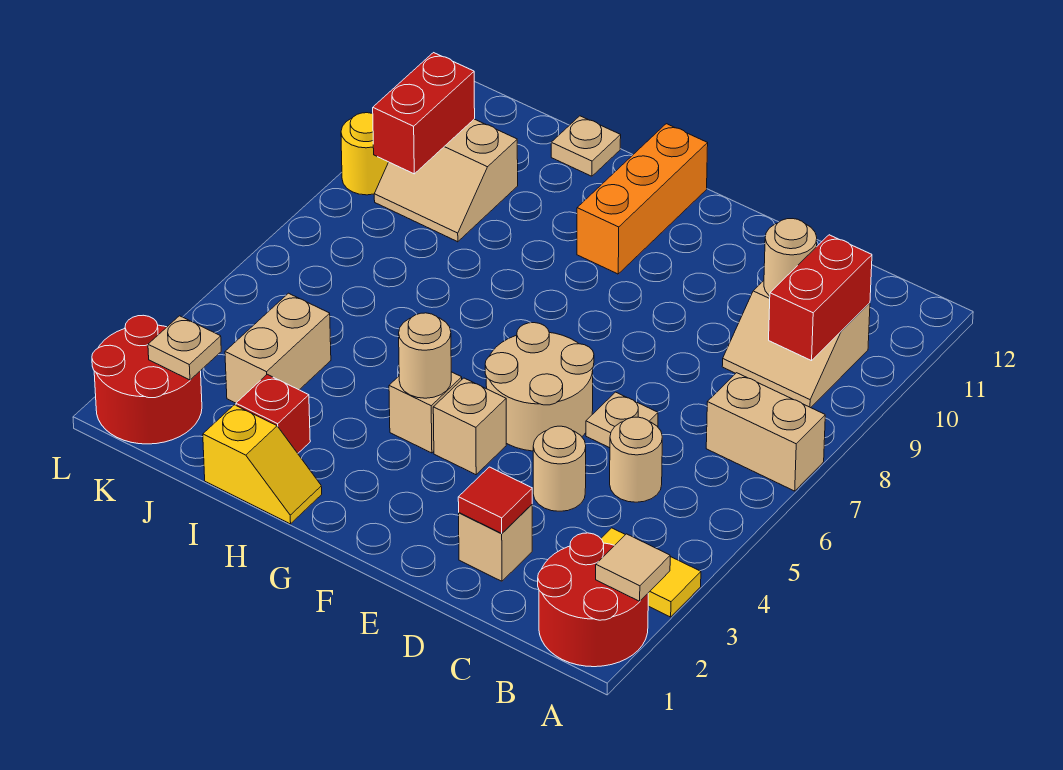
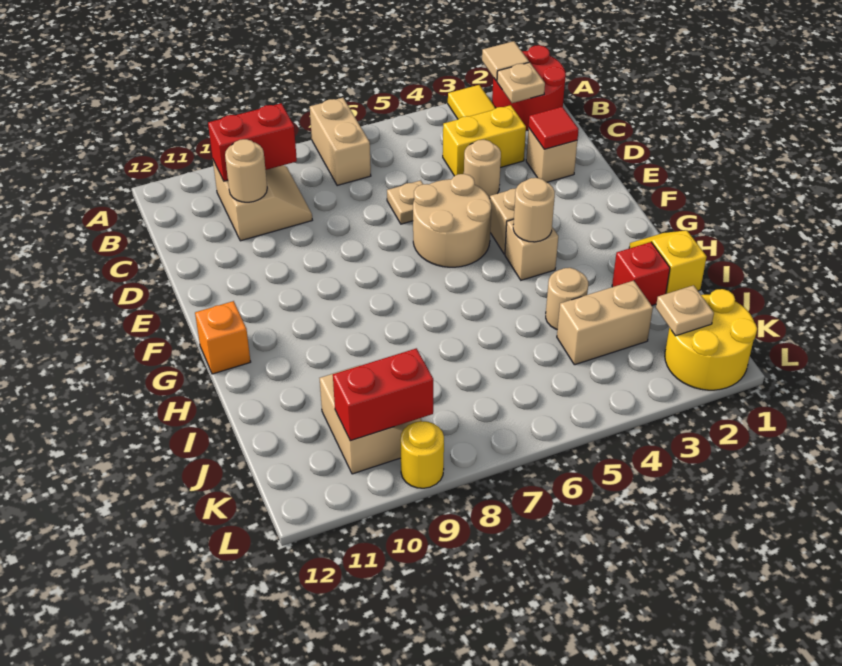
none -> yellow brick C3:C4 level 1
tan round brick C5 level 1 -> tan round brick I4 level 1
orange brick G10:G12 level 1 -> orange brick G12 level 1
tan plate I12 level 1 -> tan plate B2 level 2
red round brick K1:L2 level 1 -> yellow round brick K1:L2 level 1

